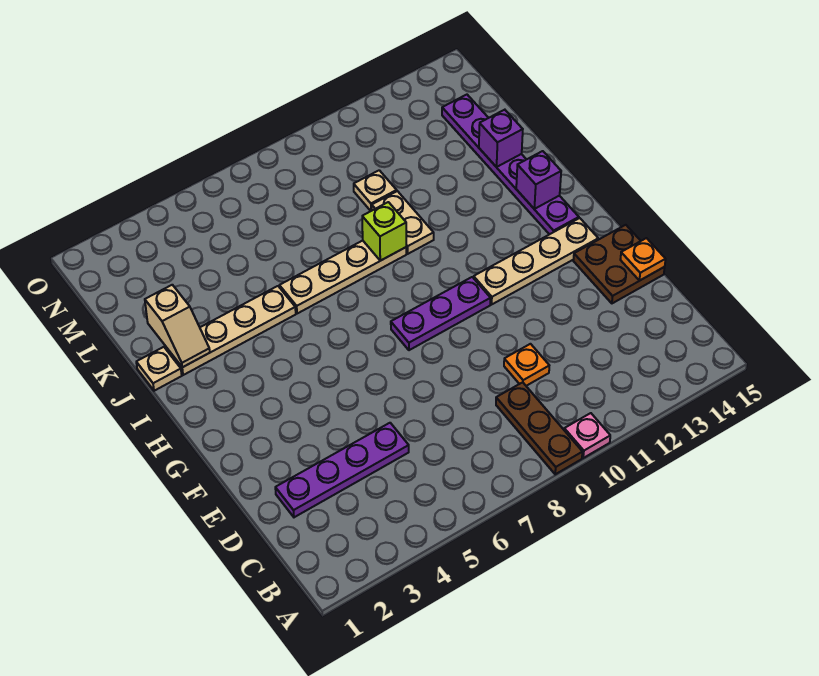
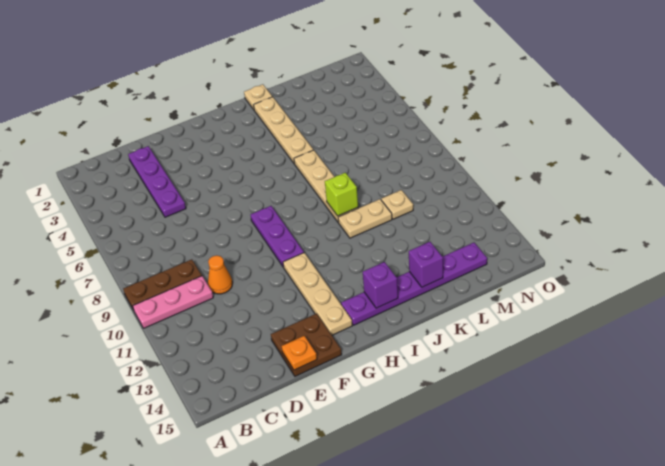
pink plate A10 level 1 -> pink plate A10:C10 level 1
orange plate D10 level 1 -> orange cone D10 level 1
tan slope J2:K2 level 2 top K -> none

